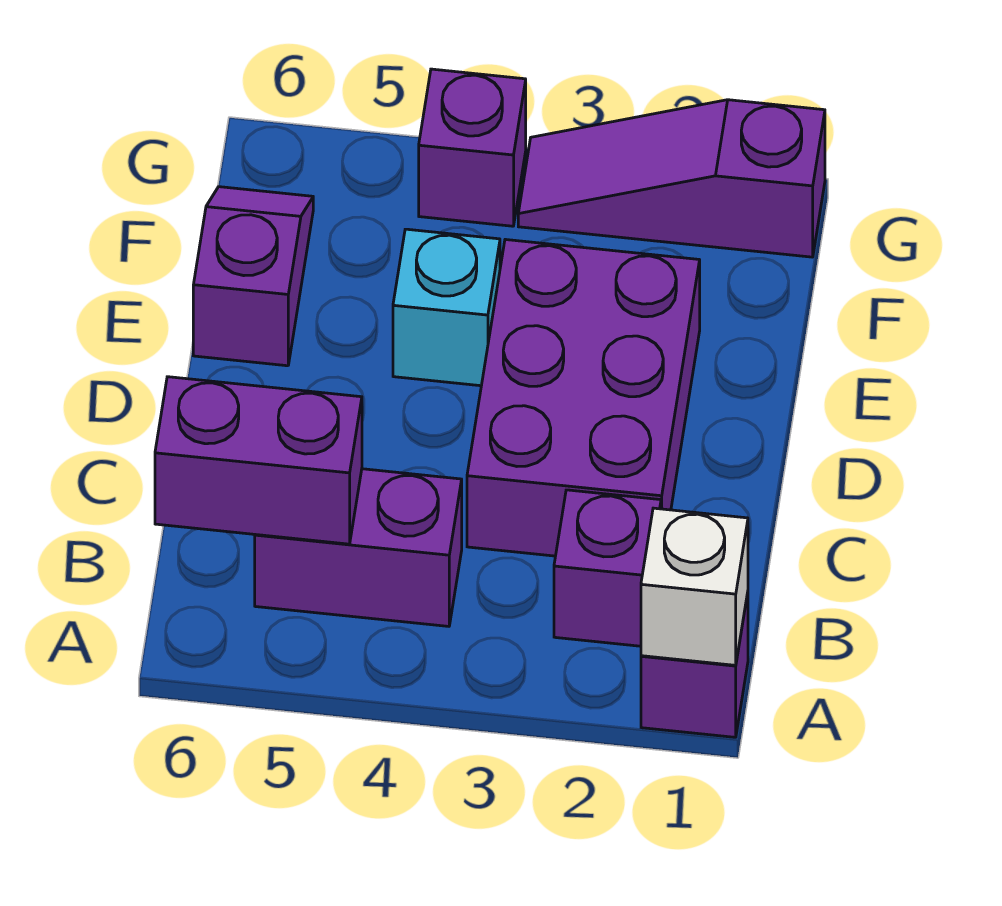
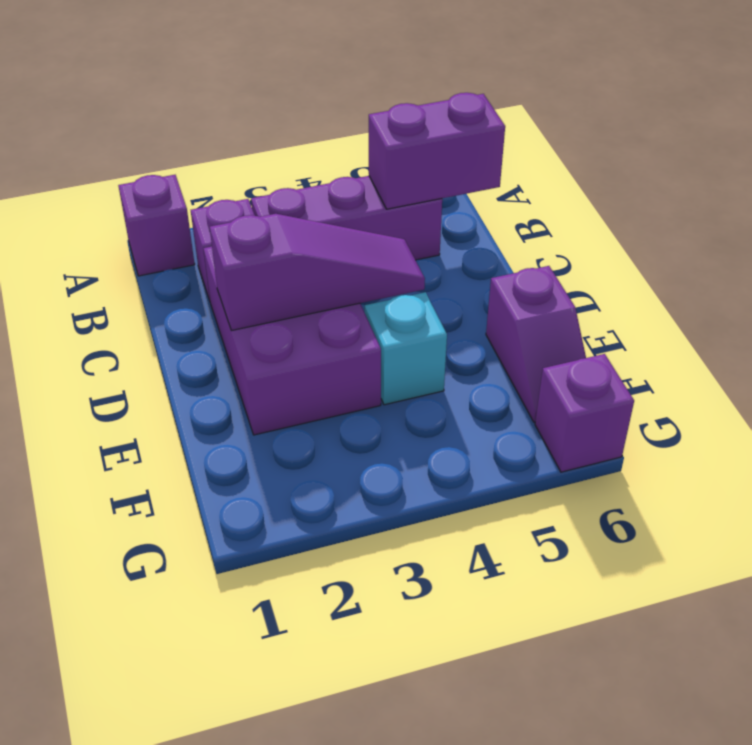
white brick A1 level 2 -> none
purple brick B4:B5 level 1 -> purple brick B3:B5 level 1
purple slope G1:G3 level 1 top 1 -> purple slope D2:D4 level 2 top 2
purple brick G4 level 1 -> purple brick G6 level 1

